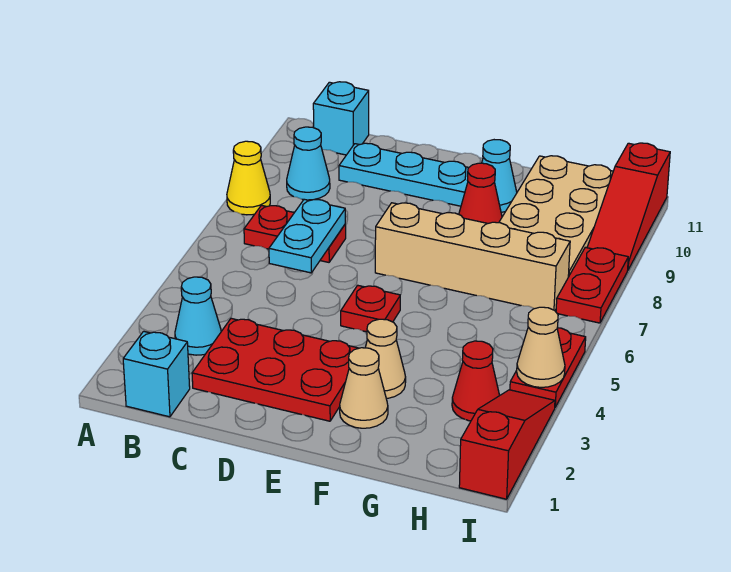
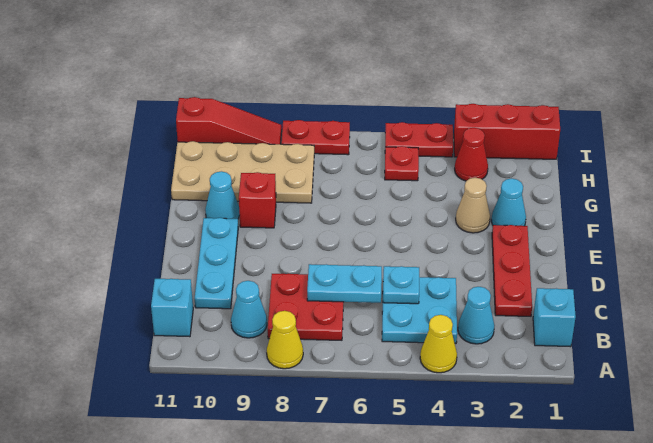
none -> yellow cone A4 level 1
none -> cyan plate B4:C5 level 1
red plate B7:C7 level 1 -> red plate B7:C8 level 1
red plate C2:E3 level 1 -> red plate C2:E2 level 1
none -> cyan plate C5 level 2
red plate E5 level 1 -> red plate H5 level 1
tan brick E7:H7 level 1 -> none
tan cone F2 level 1 -> cyan cone F2 level 1
red cone F9 level 1 -> red brick F9 level 1
red slope I1:I3 level 1 top 1 -> red brick I1:I3 level 1
tan cone I4 level 2 -> none

